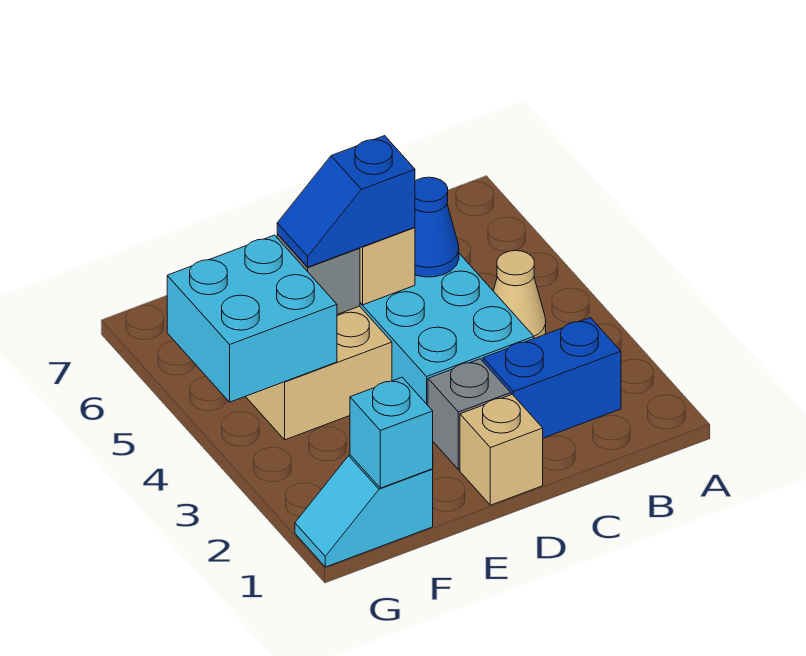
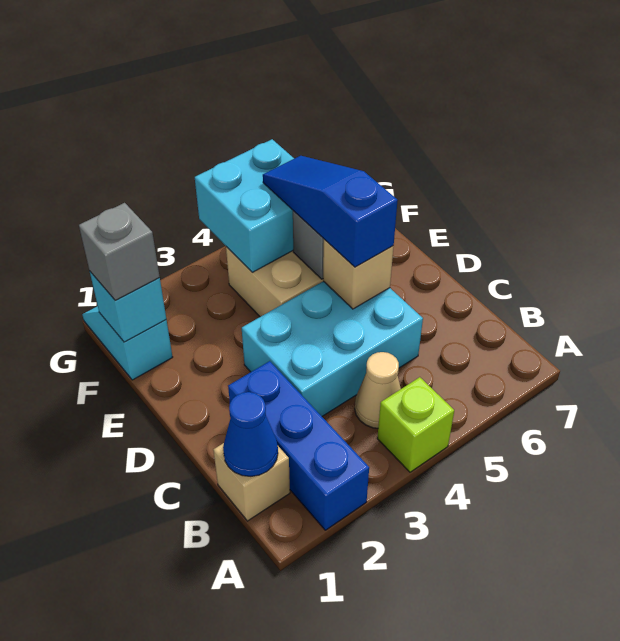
none -> lime brick A4 level 1
blue brick B2:C2 level 1 -> blue brick A2:C2 level 1
blue cone C5 level 2 -> blue cone B1 level 2
tan brick D1 level 1 -> tan brick B1 level 1
grey brick D2 level 1 -> grey brick F1 level 3
blue slope D5:E5 level 3 top D -> blue slope D5:F5 level 3 top D

